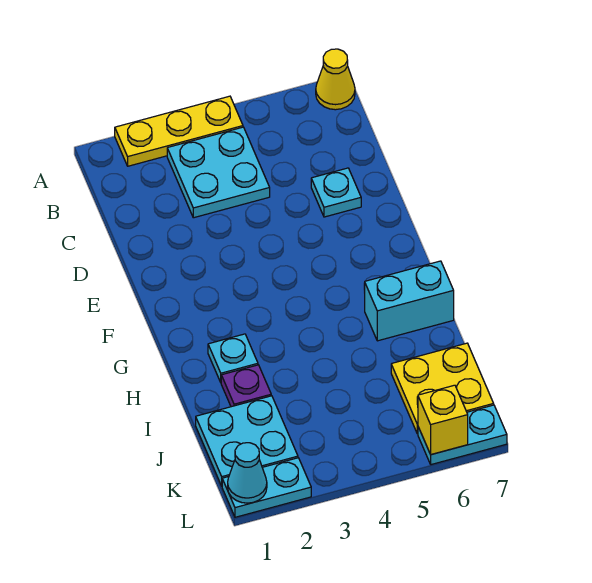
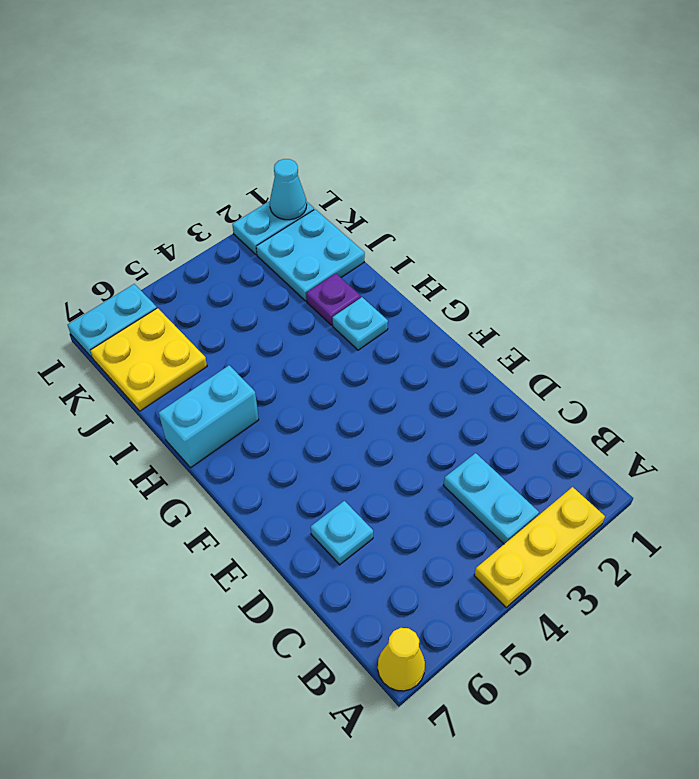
cyan plate B3:C4 level 1 -> cyan plate B3:C3 level 1
yellow brick L6 level 2 -> none

